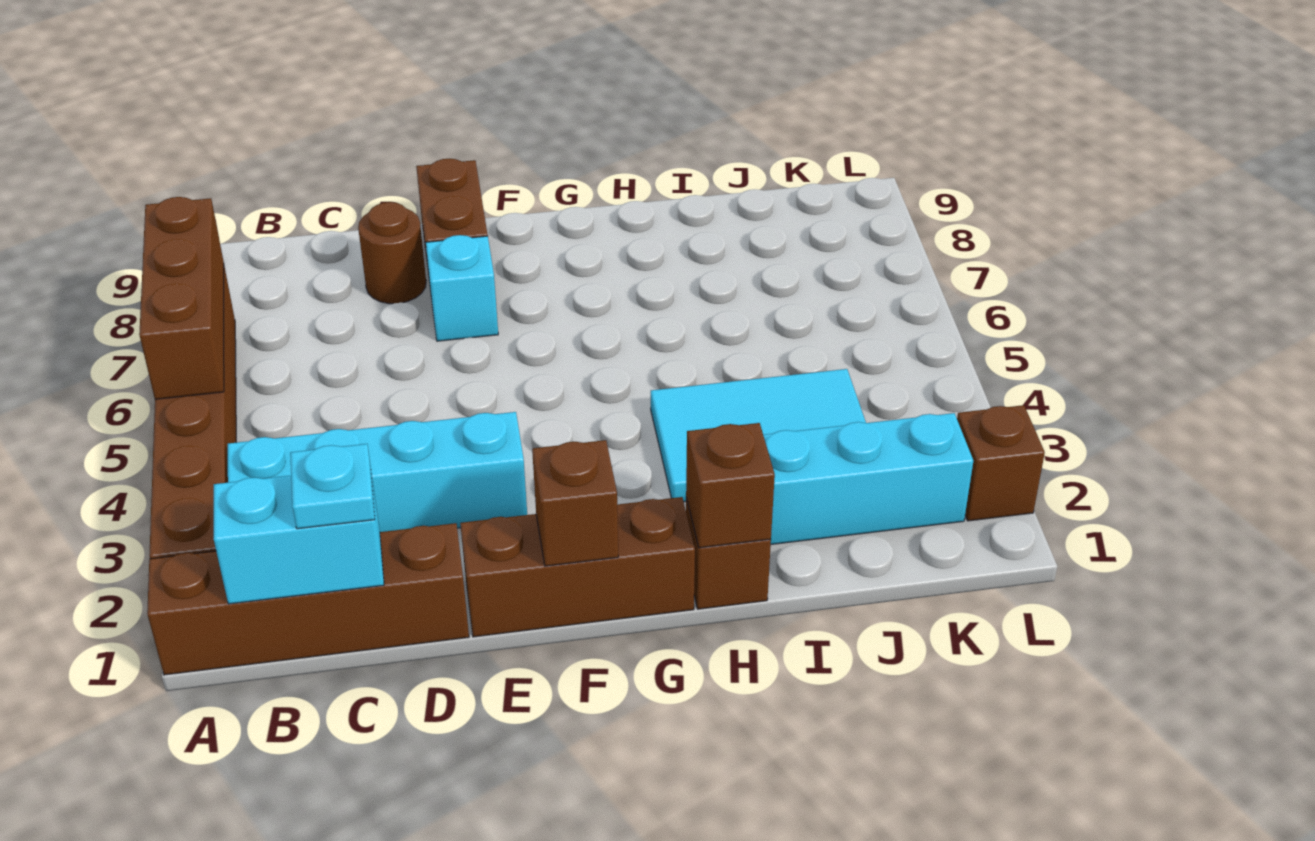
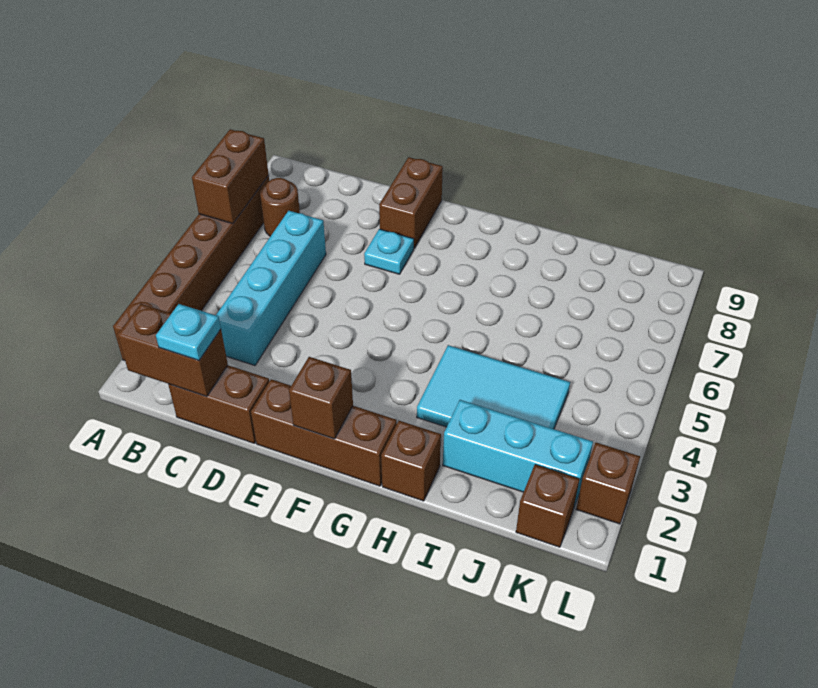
brown brick A1:D1 level 1 -> brown brick C1:D1 level 1
brown brick A5:A7 level 2 -> brown brick A6:A7 level 2
cyan brick B1:C1 level 2 -> brown brick B1:C1 level 2
cyan brick B3:E3 level 1 -> cyan brick C3:C6 level 1
brown round brick D8 level 1 -> brown round brick B7 level 1
cyan brick E7 level 1 -> cyan plate E7 level 1
brown brick H1 level 2 -> brown brick K1 level 1

